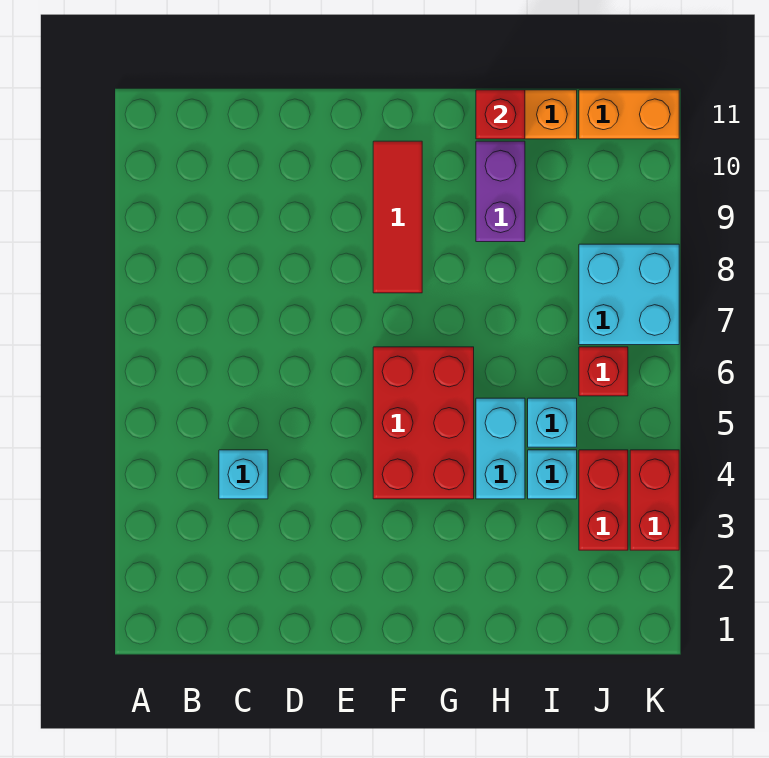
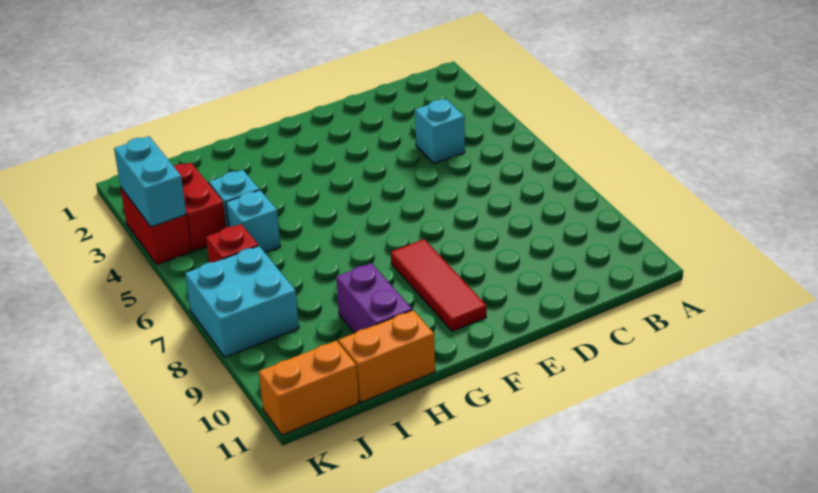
red brick F4:G6 level 1 -> none
cyan brick H4:H5 level 1 -> cyan brick K3:K4 level 2
red brick H11 level 2 -> none

